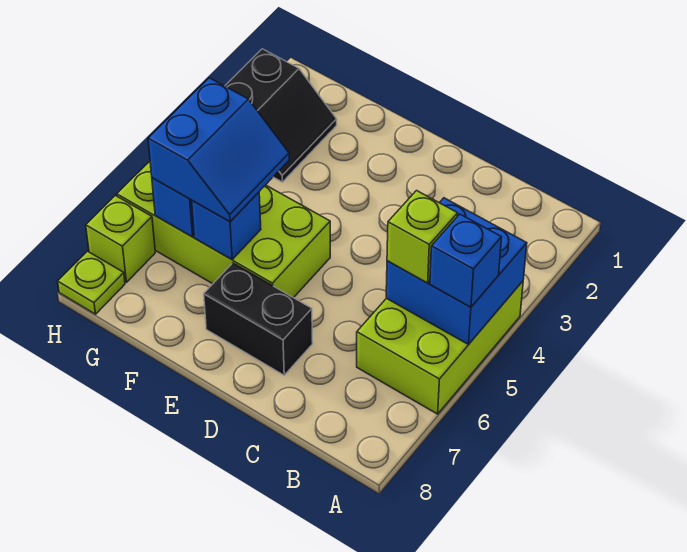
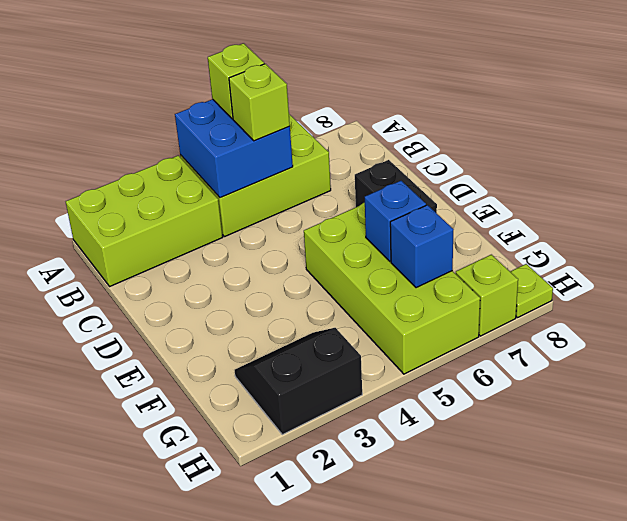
none -> lime brick A1:B3 level 1
blue brick A5 level 3 -> lime brick A5 level 3
blue slope F5:G6 level 3 top G -> none

